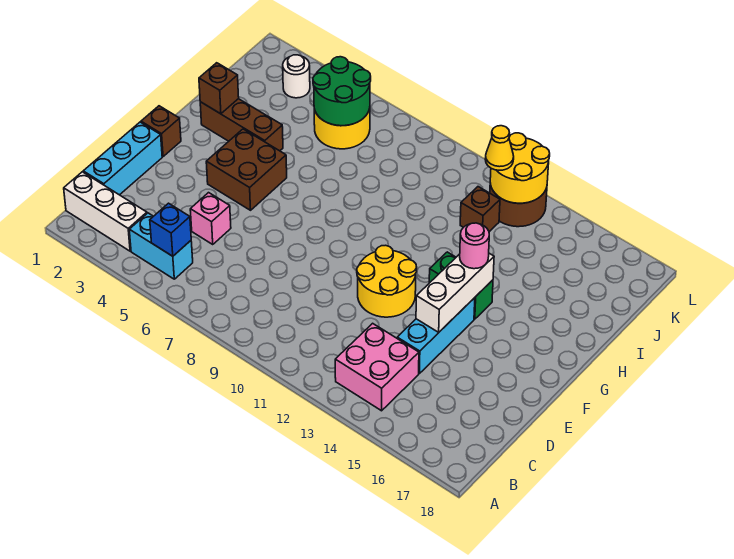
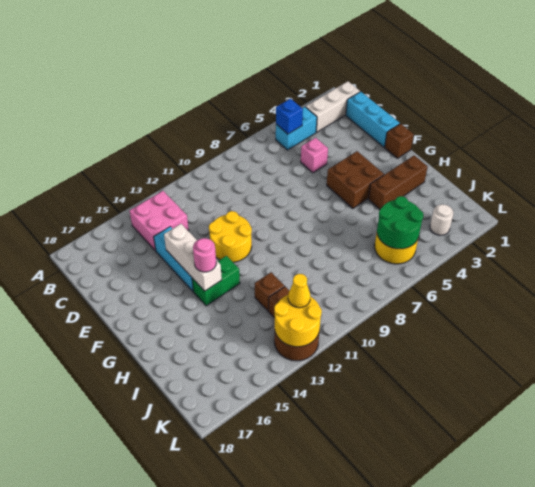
brown brick H2 level 2 -> brown brick I12 level 1

